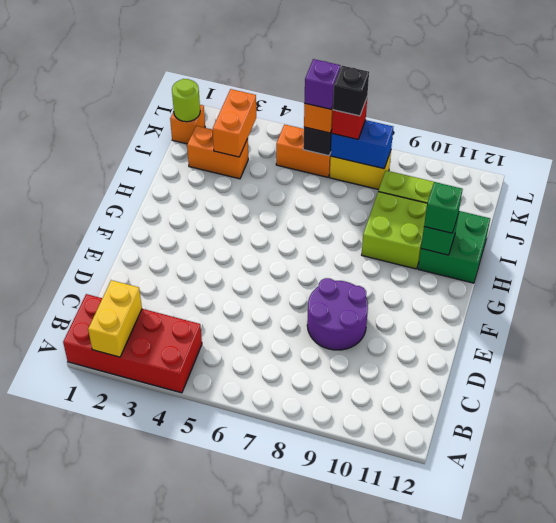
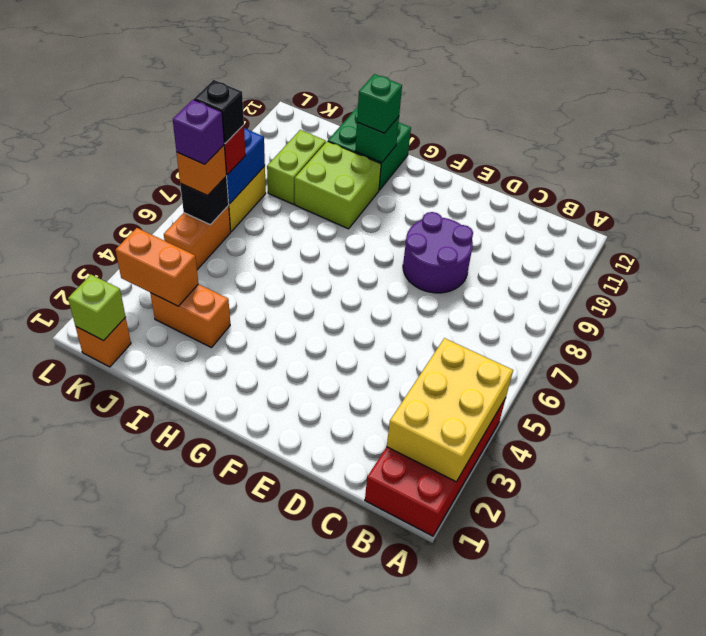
yellow brick A2:B2 level 2 -> yellow brick A2:B4 level 2
orange brick J2:J3 level 1 -> orange brick I3:J3 level 1
lime round brick K1 level 2 -> lime brick K1 level 2

